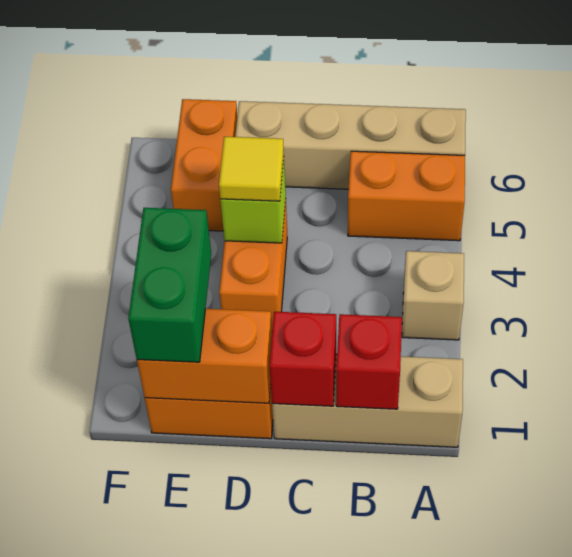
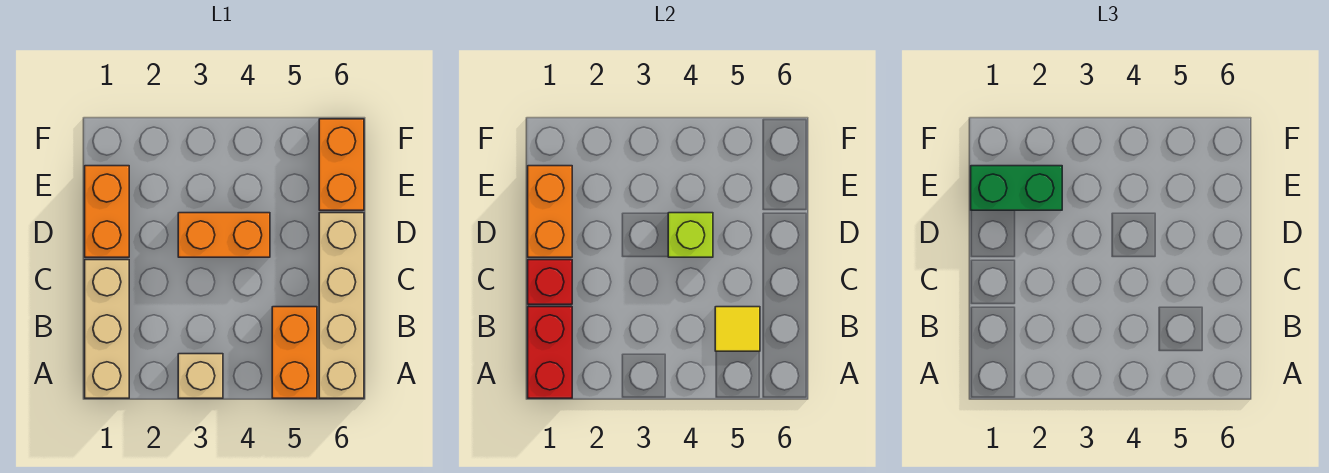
red brick B1 level 2 -> red brick A1:B1 level 2
yellow tile D4 level 3 -> yellow tile B5 level 2
orange brick E5:E6 level 1 -> orange brick E6:F6 level 1

